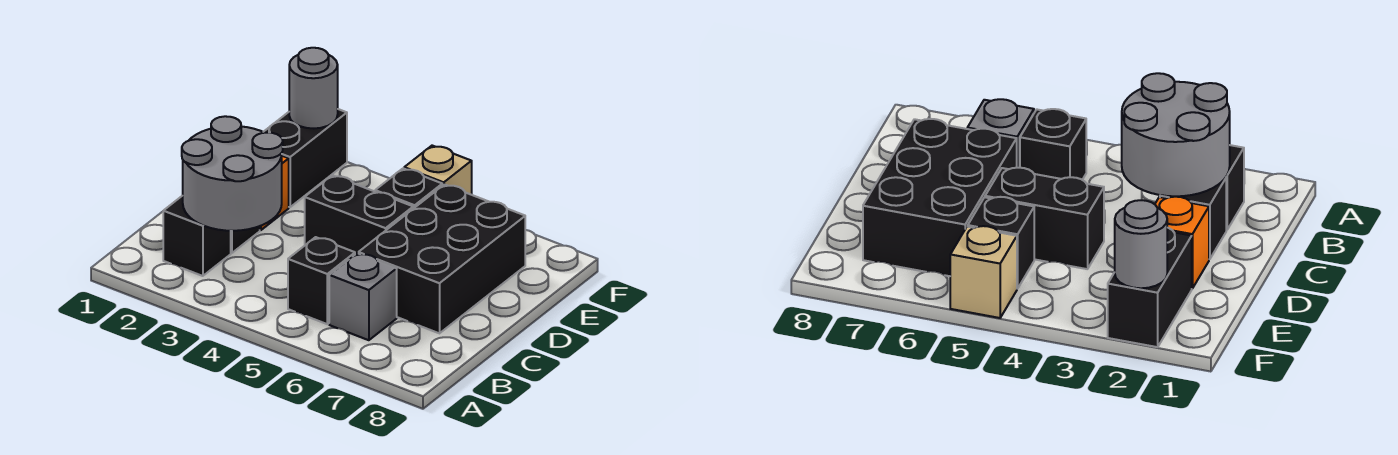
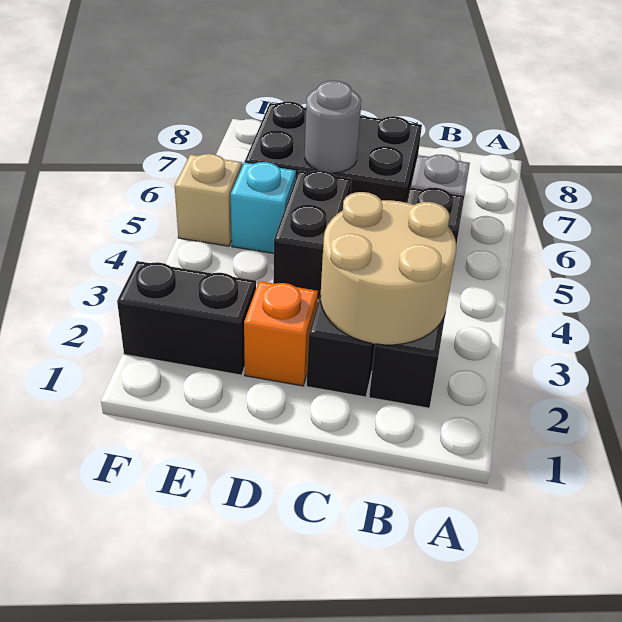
grey round brick B2:C3 level 2 -> tan round brick B2:C3 level 2
black brick E5 level 1 -> cyan brick E5 level 1
grey round brick F2 level 2 -> grey round brick D6 level 2

